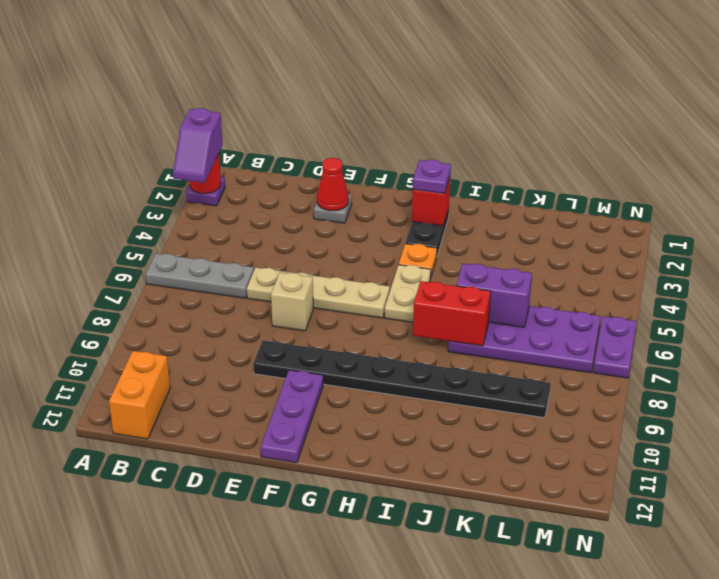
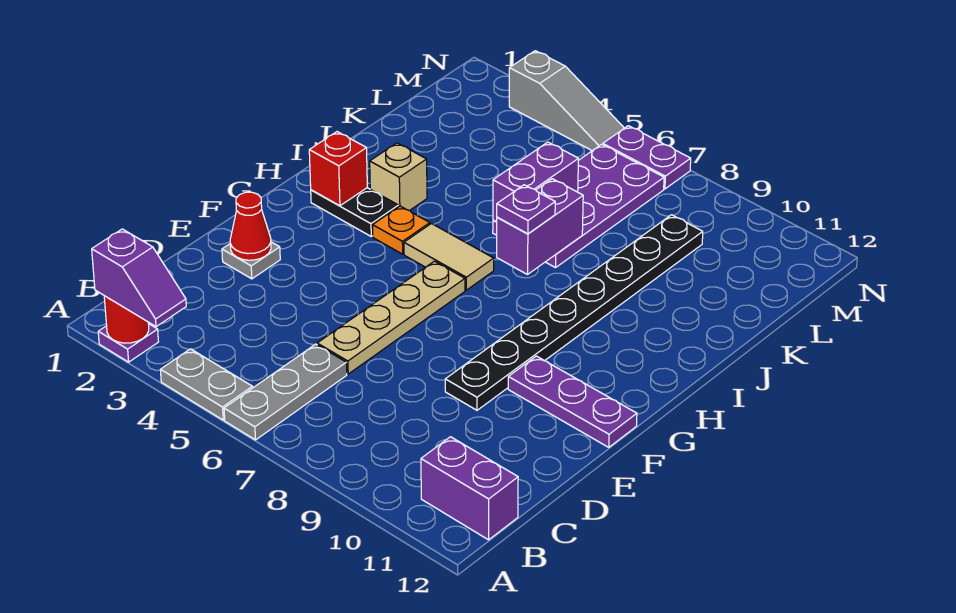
none -> grey plate A4:A5 level 1
orange brick B11:B12 level 1 -> purple brick B11:B12 level 1
tan brick E7 level 1 -> tan brick I3 level 1
purple plate H2 level 3 -> purple plate I7 level 3
tan plate H5:H6 level 1 -> tan tile H5:H6 level 1
red brick I7:J7 level 2 -> purple brick I7:J7 level 2
none -> grey slope N3:N5 level 1 top 3

